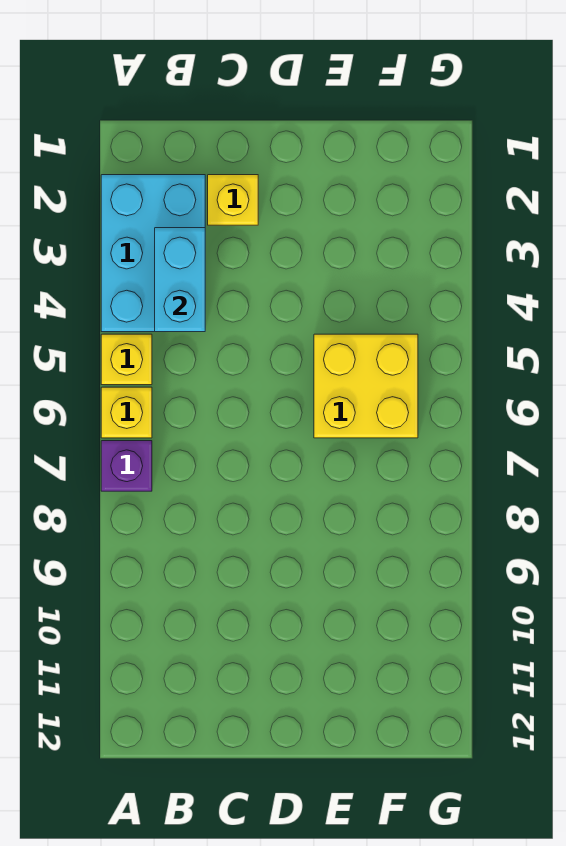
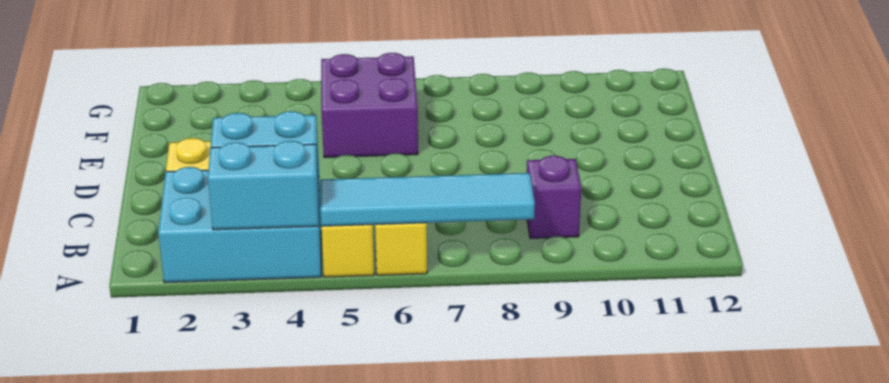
none -> cyan brick A3:A4 level 2
none -> cyan tile A5:A8 level 2
purple brick A7 level 1 -> purple brick B9 level 1
yellow brick E5:F6 level 1 -> purple brick E5:F6 level 1

